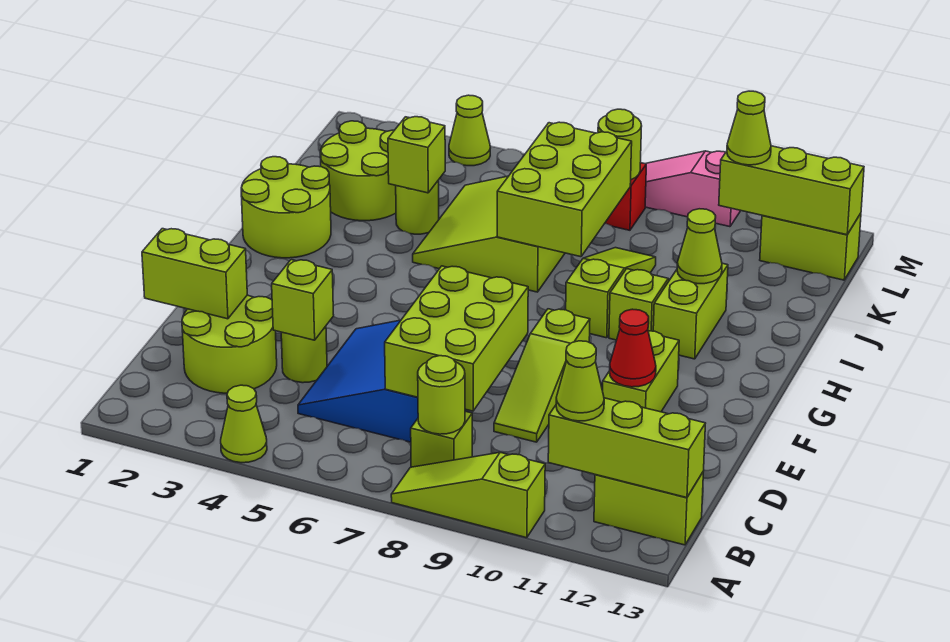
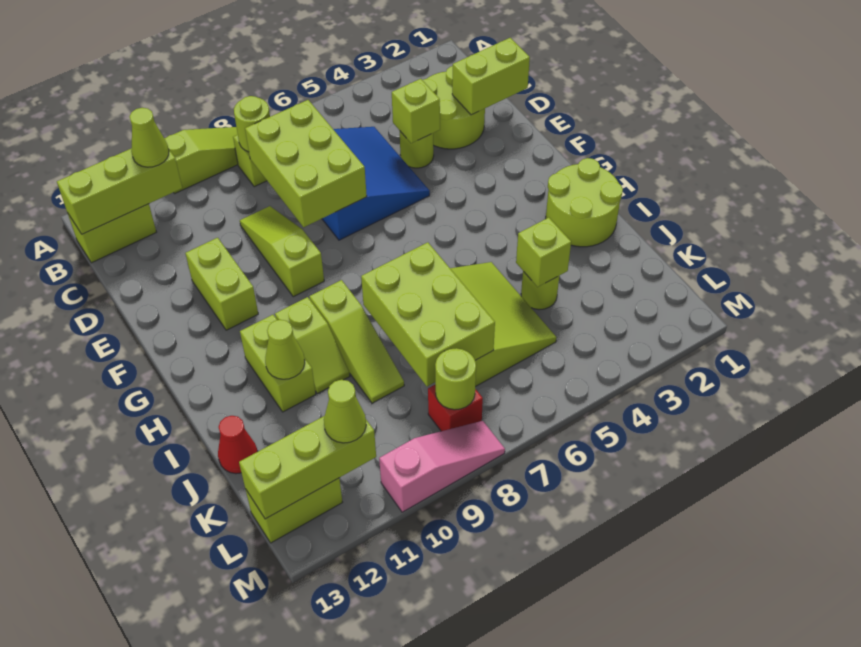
lime cone A4 level 1 -> none
red cone E11 level 2 -> red cone J13 level 1
lime round brick J2:K3 level 1 -> none
lime cone M4 level 1 -> none

